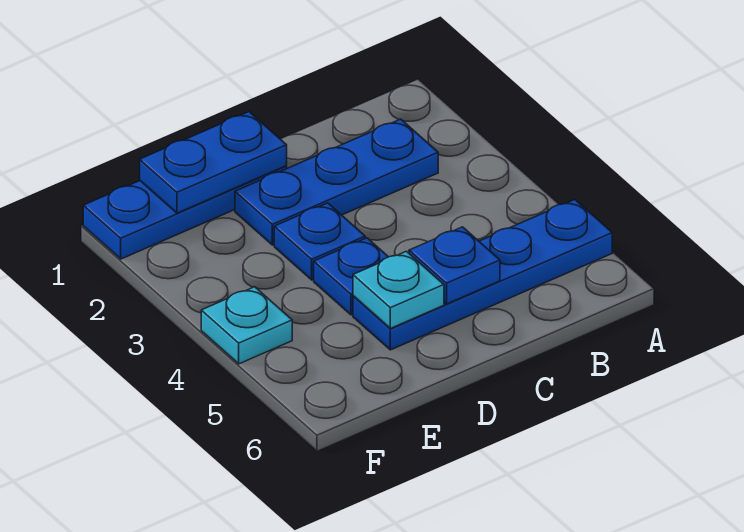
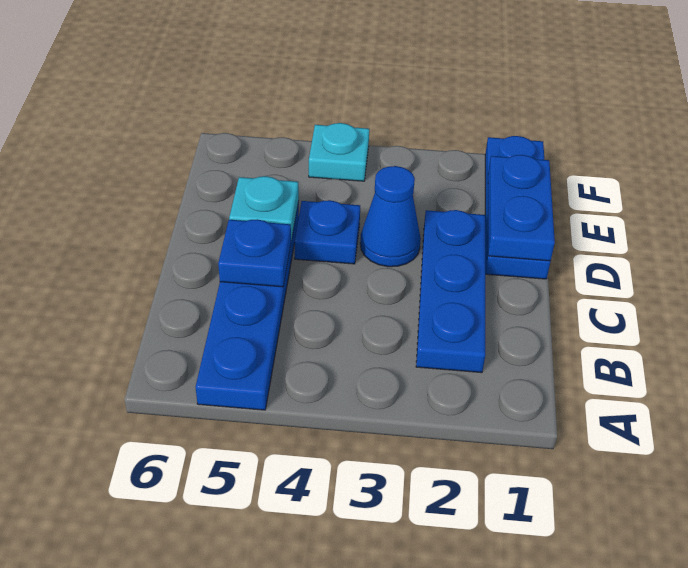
blue plate D3 level 1 -> blue cone D3 level 1

